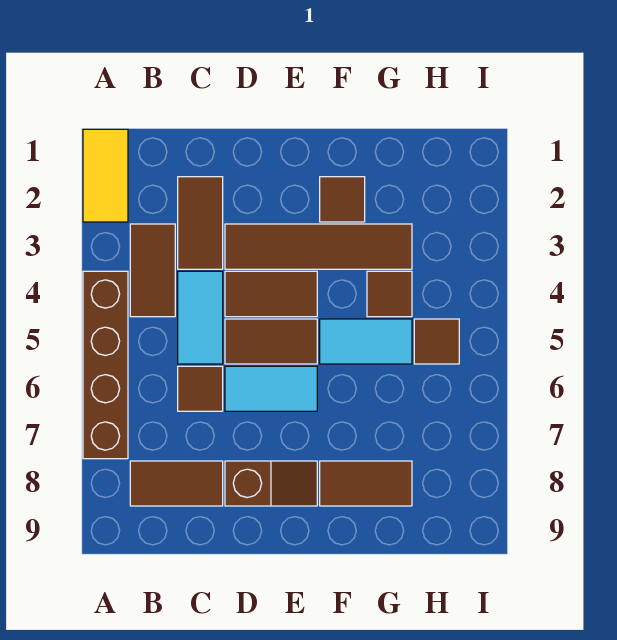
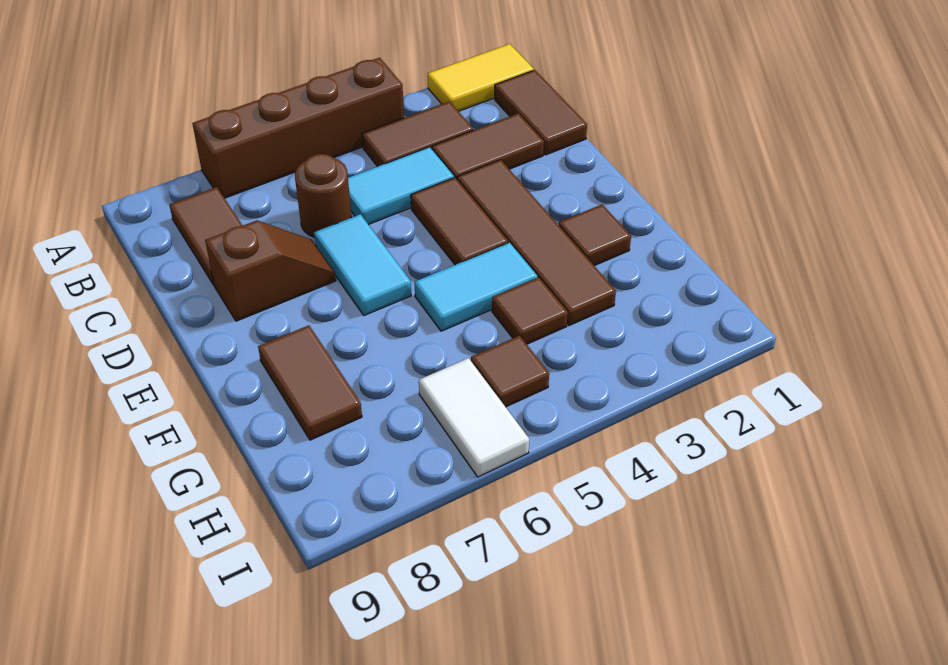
brown tile C6 level 1 -> brown round brick C6 level 1
brown tile D5:E5 level 1 -> brown tile B1:C1 level 1
brown slope D8:E8 level 1 top D -> brown slope D7:D8 level 1 top 8
cyan tile F5:G5 level 1 -> cyan tile F4:F5 level 1
none -> white tile H6:I6 level 1

